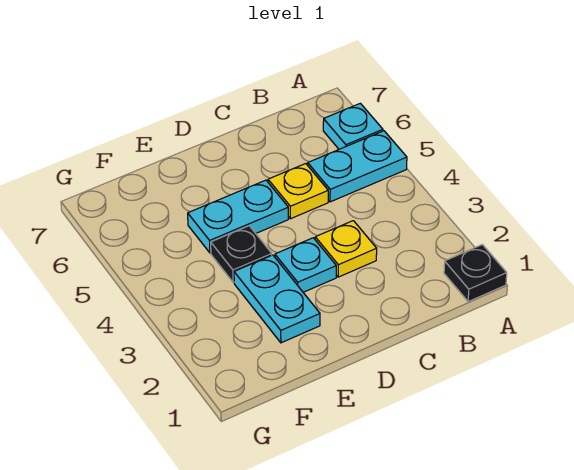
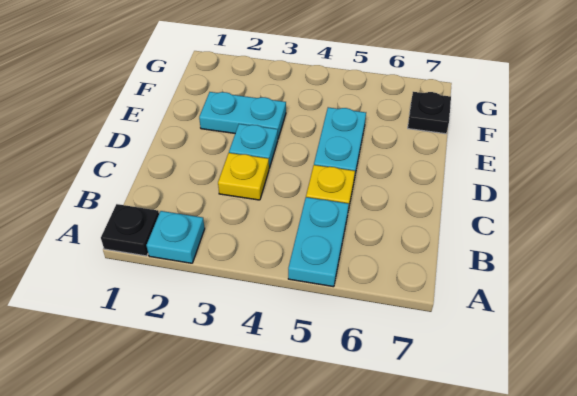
cyan plate A6 level 1 -> cyan plate A2 level 1
black plate E4 level 1 -> black plate F7 level 1

